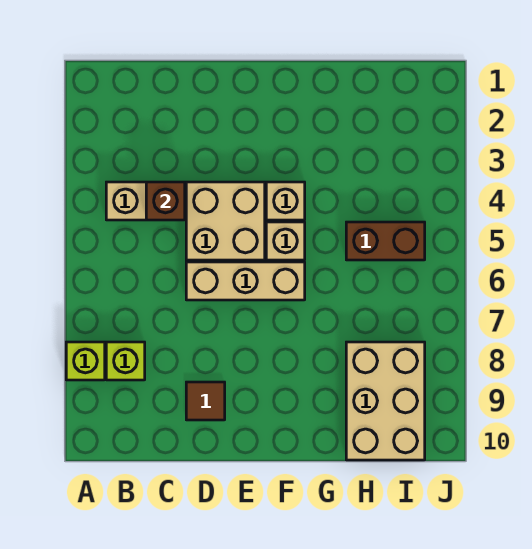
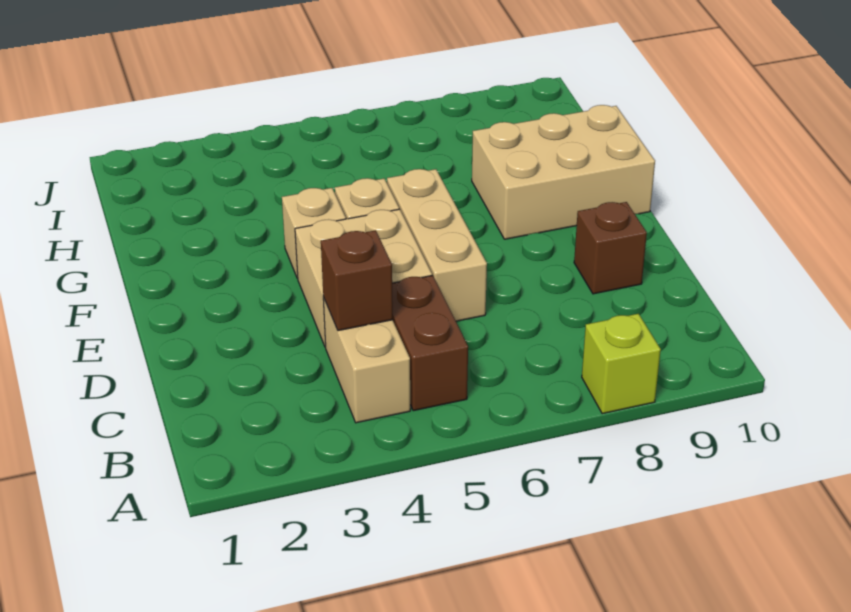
lime brick B8 level 1 -> none
brown tile D9 level 1 -> brown brick D9 level 1
brown brick H5:I5 level 1 -> brown brick B5:C5 level 1
tan brick H8:I10 level 1 -> tan brick F8:G10 level 1

